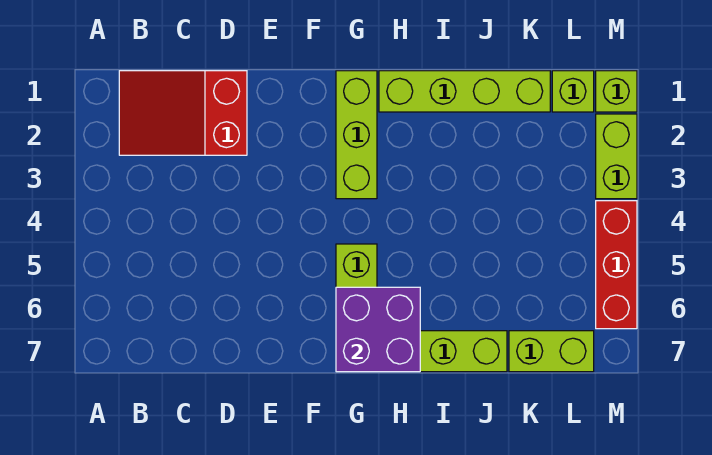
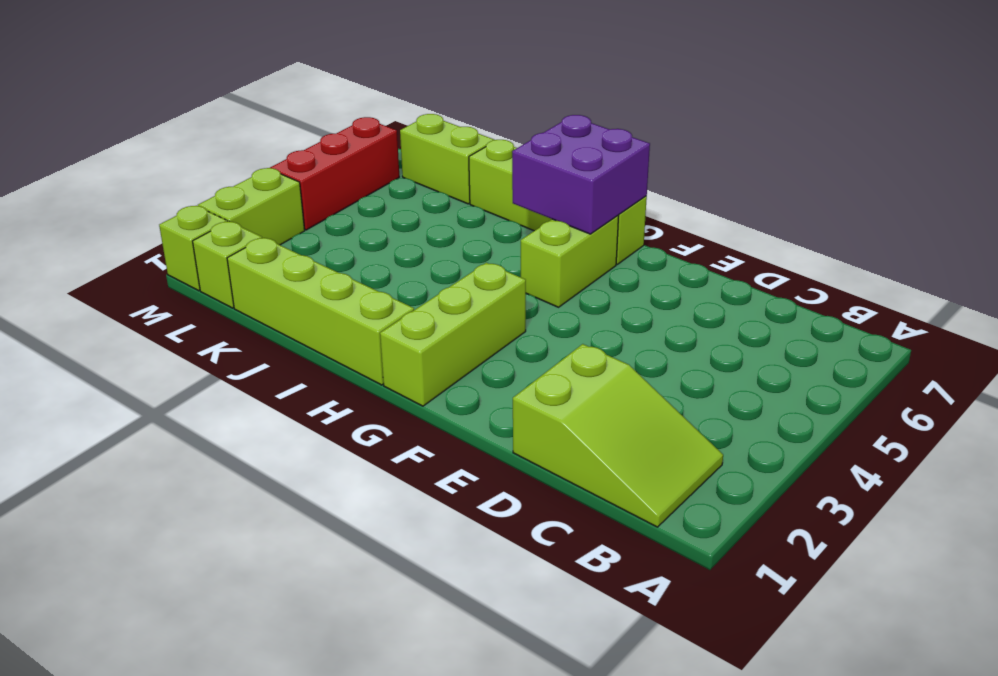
red slope B1:D2 level 1 top D -> lime slope B1:D2 level 1 top D

